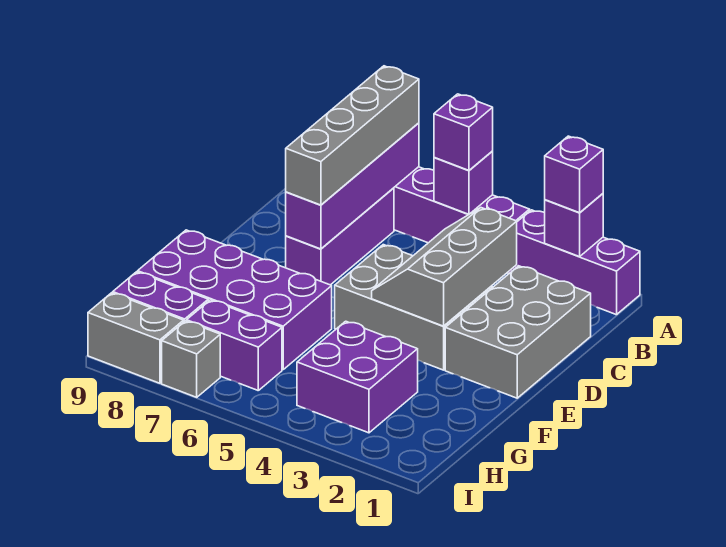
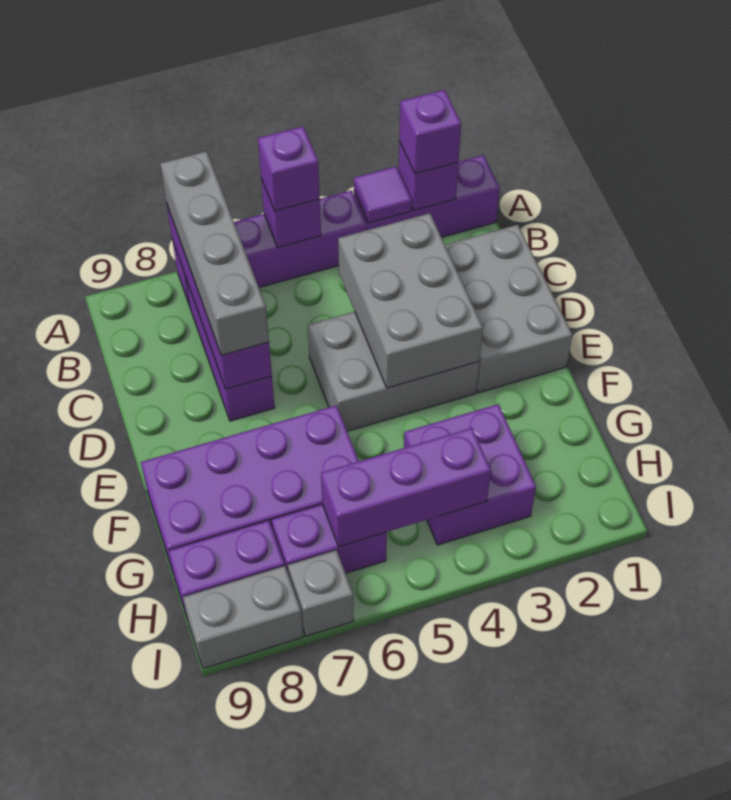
none -> purple tile A3 level 2
grey slope C3:E4 level 2 top 3 -> grey brick C3:E4 level 2
none -> purple brick H4:H6 level 2

